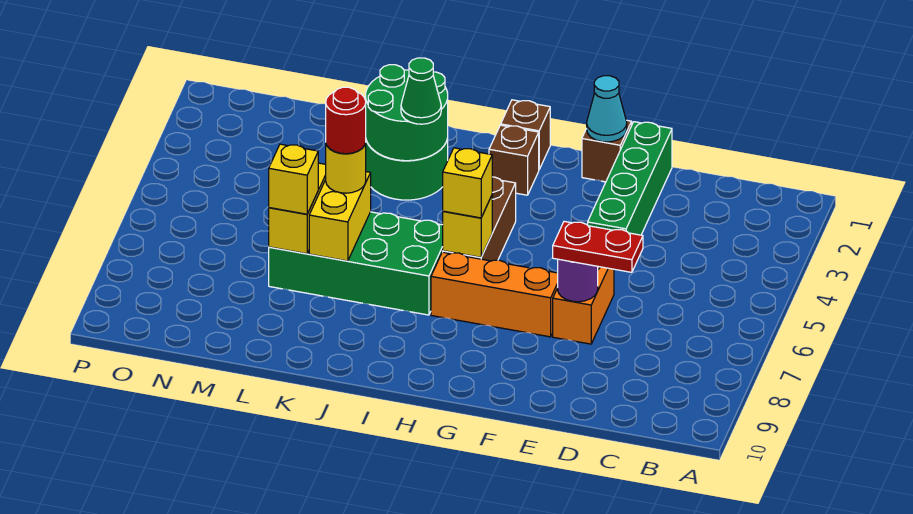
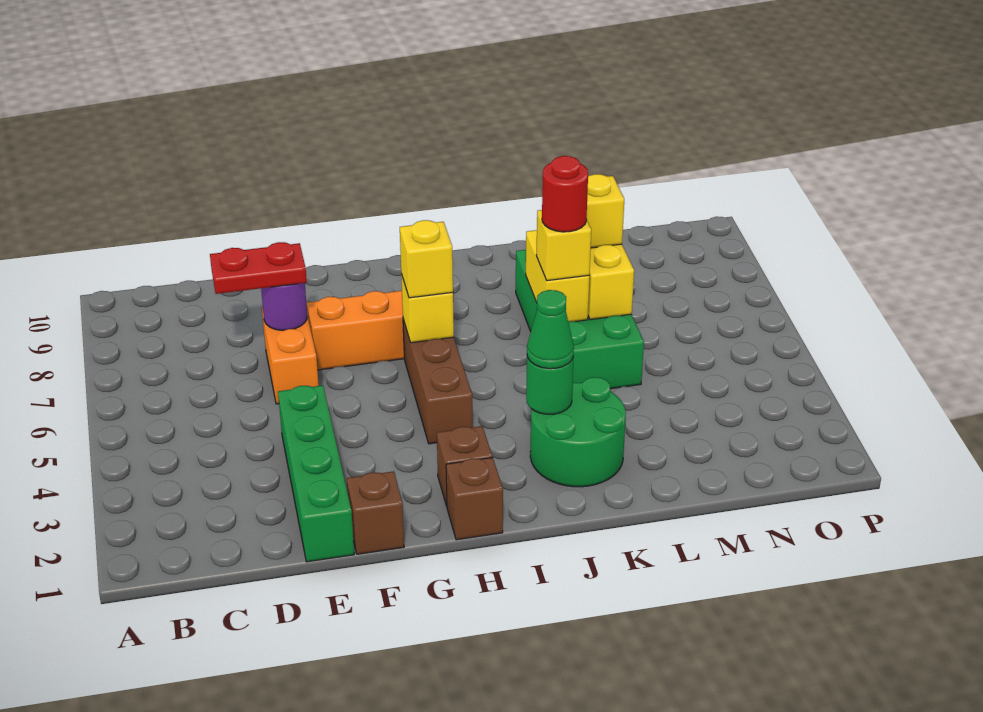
cyan cone F1 level 2 -> none
green brick I6:L7 level 1 -> green brick K5:L8 level 1
green round brick J2:K3 level 2 -> green round brick J3 level 2
yellow round brick K6 level 3 -> yellow brick K6 level 3

